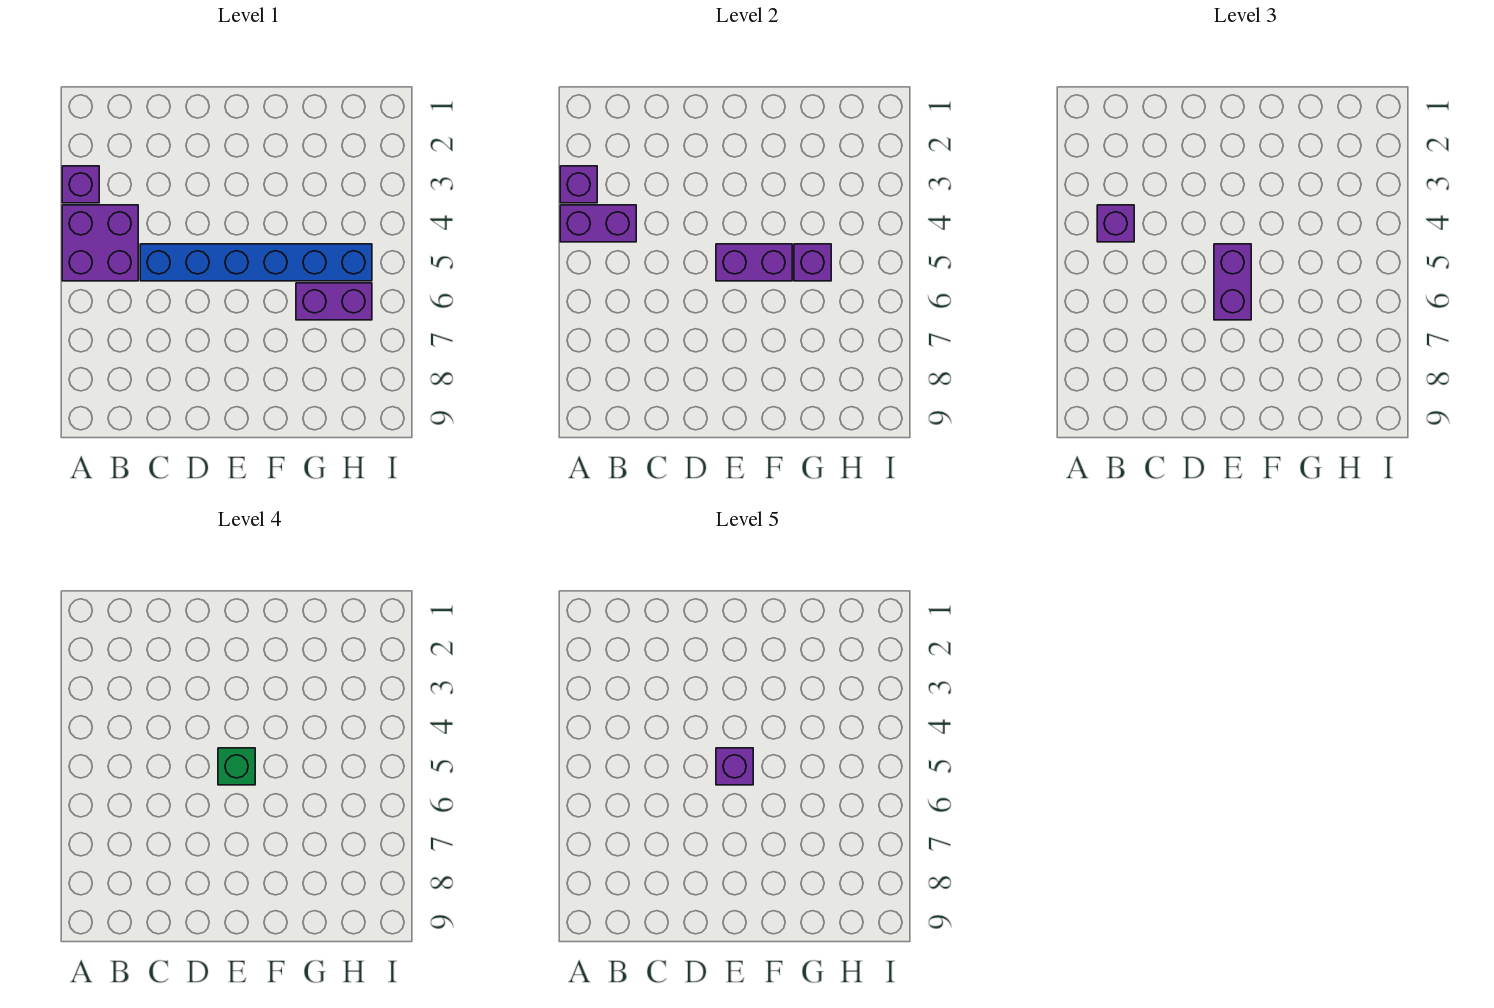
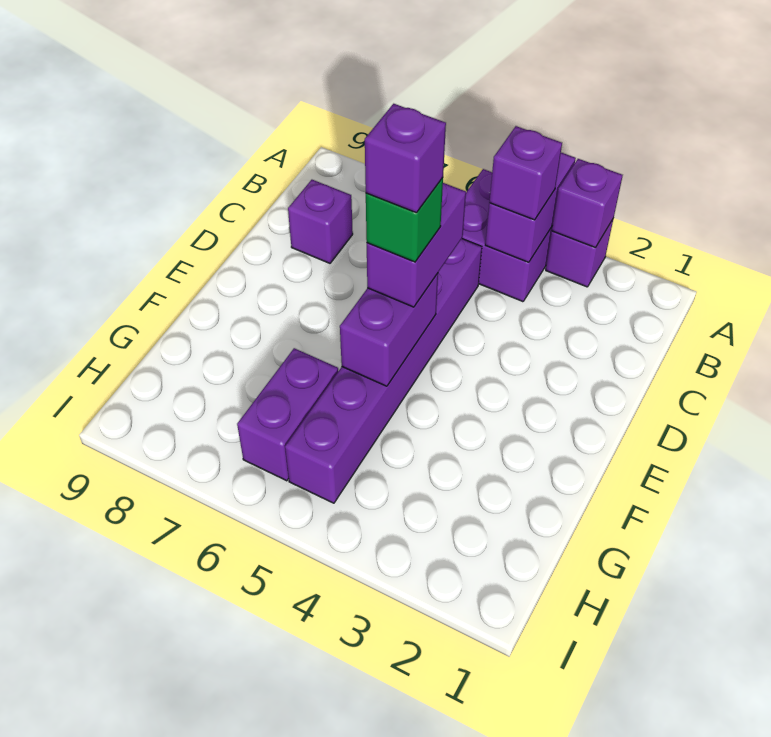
blue brick C5:H5 level 1 -> purple brick C5:H5 level 1
purple brick E5:E6 level 3 -> purple brick D5:E5 level 3
purple brick G5 level 2 -> purple brick C8 level 1

